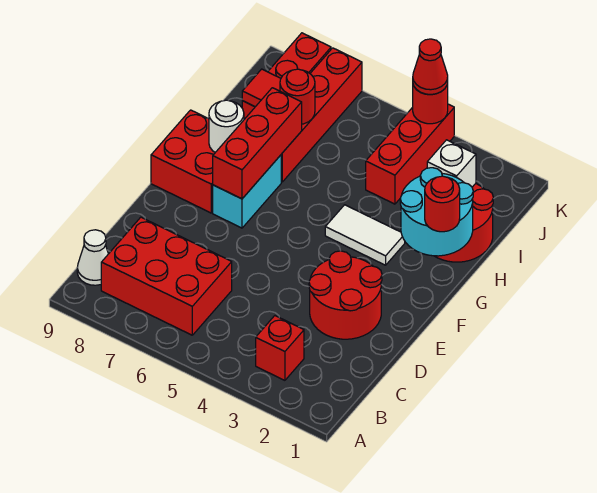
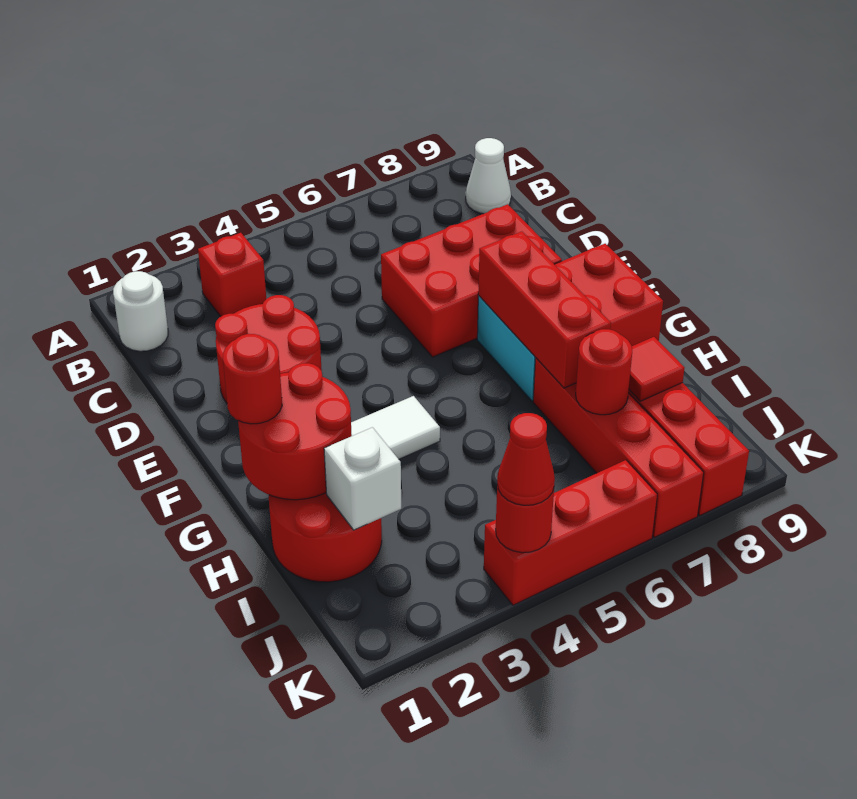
red brick B6:C8 level 1 -> red brick D6:E8 level 1
cyan round brick G1:H2 level 2 -> red round brick G1:H2 level 2
white round brick G8 level 2 -> white round brick B1 level 1
red brick I4:K4 level 1 -> red brick K4:K6 level 1

